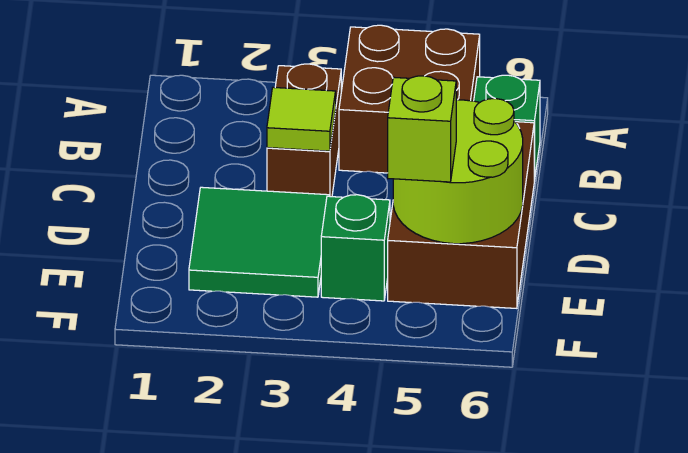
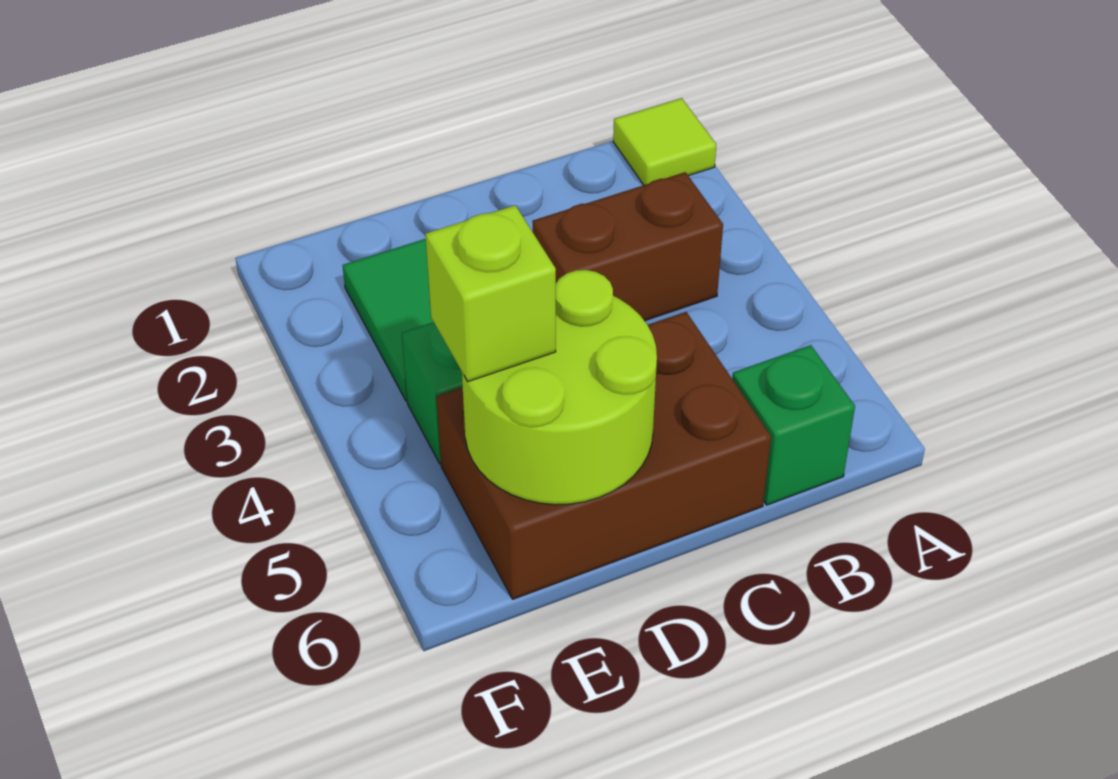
brown brick A4:B5 level 1 -> none
lime tile C3 level 2 -> lime tile A1 level 1

